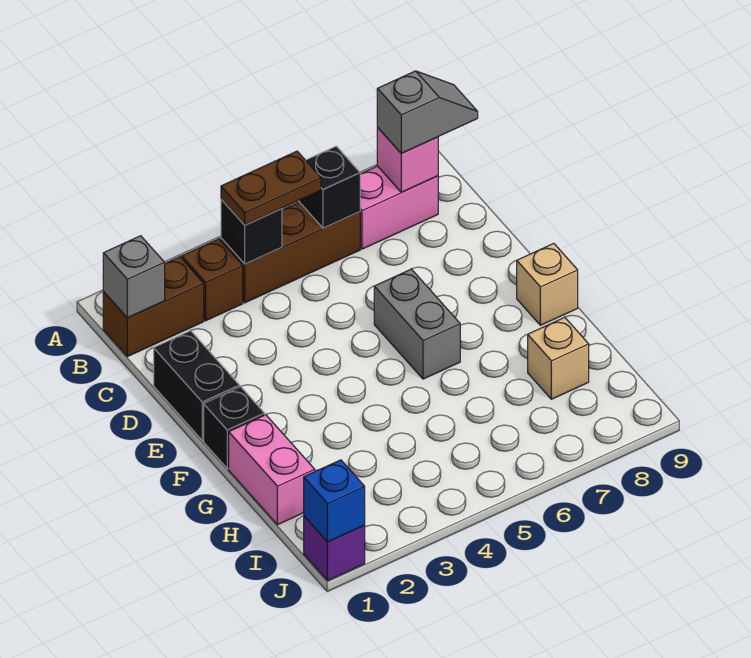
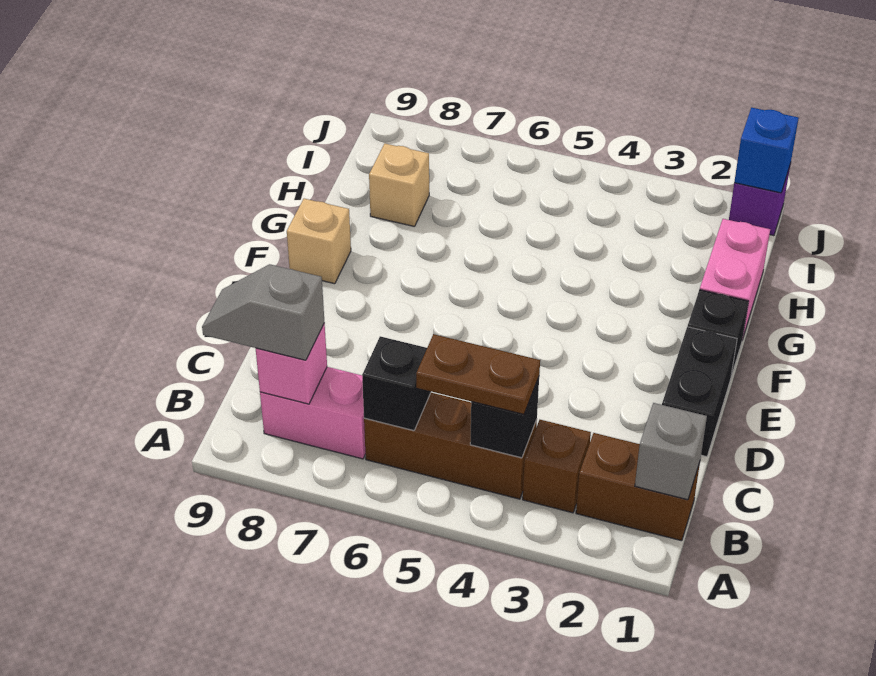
grey brick E6:F6 level 1 -> none

